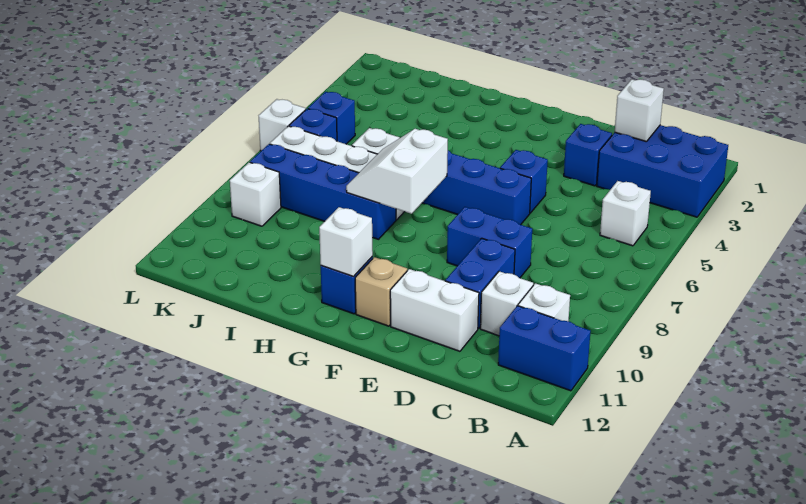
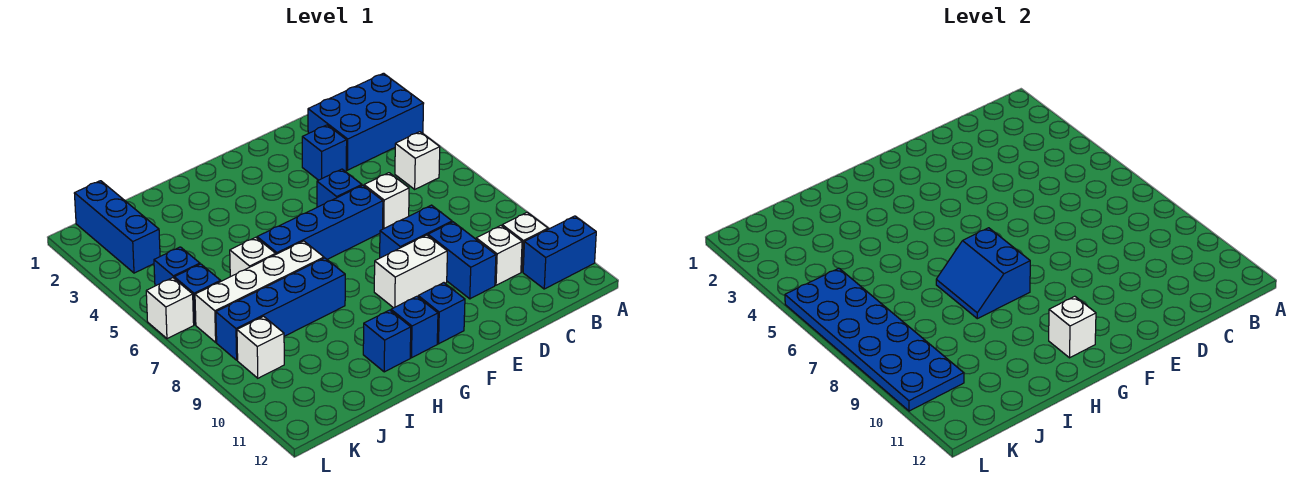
white brick C2 level 2 -> white brick D6 level 1
white brick D11:E11 level 1 -> white brick E9:F9 level 1
tan brick F11 level 1 -> blue brick F11 level 1
white slope G7:H8 level 2 top G -> blue slope G7:H8 level 2 top G
none -> blue brick H11 level 1
none -> blue brick K1:K3 level 1
none -> blue plate K5:L10 level 2

